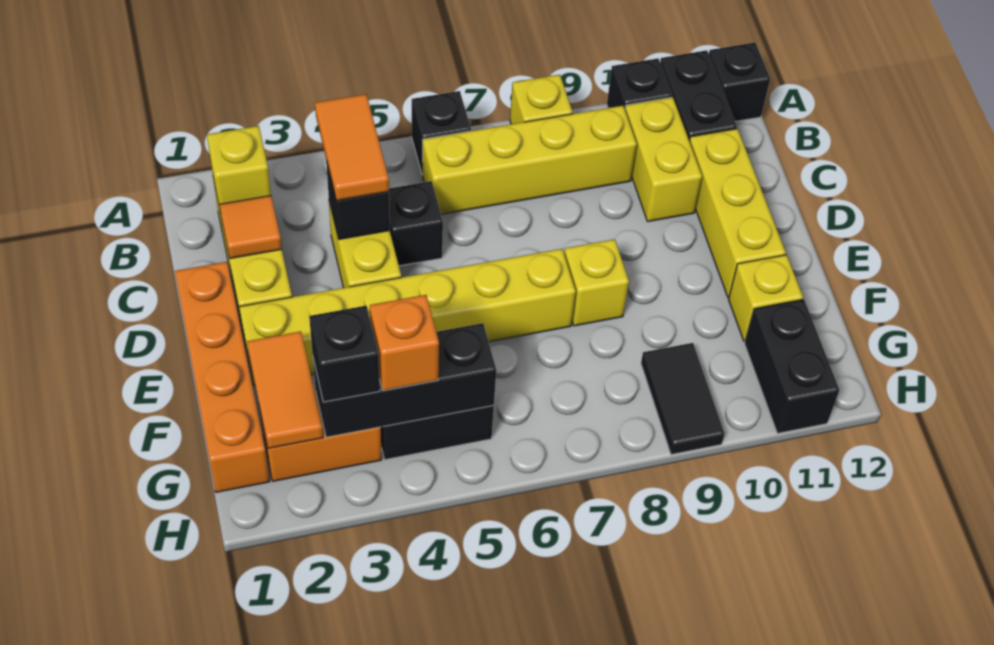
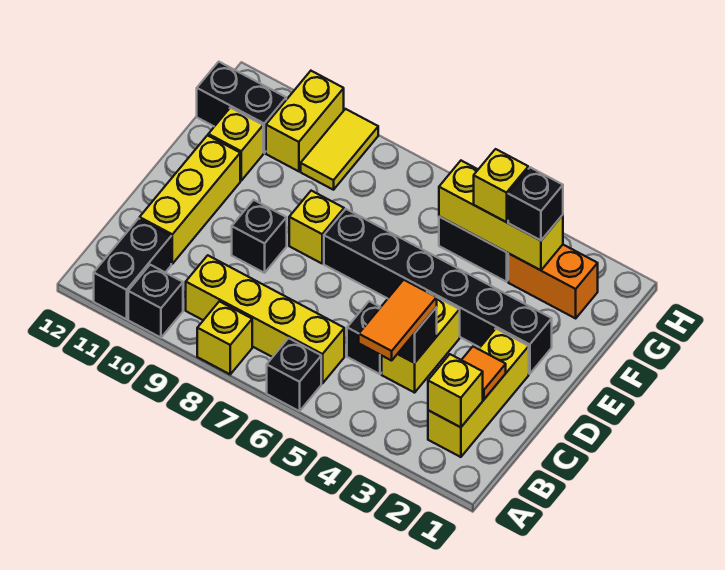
black brick A12 level 1 -> black brick D9 level 1
yellow brick B10:C10 level 1 -> yellow brick G10:H10 level 1
orange brick D1:G1 level 1 -> none
yellow brick E2:E7 level 1 -> black brick E2:E7 level 1
orange tile F2:G2 level 2 -> none
black brick G3:G5 level 2 -> yellow brick G3:G5 level 2
orange brick G4 level 3 -> yellow brick G4 level 3
black tile G9:H9 level 1 -> yellow tile G9:H9 level 1
black brick G11:H11 level 1 -> black brick G11:G12 level 1

